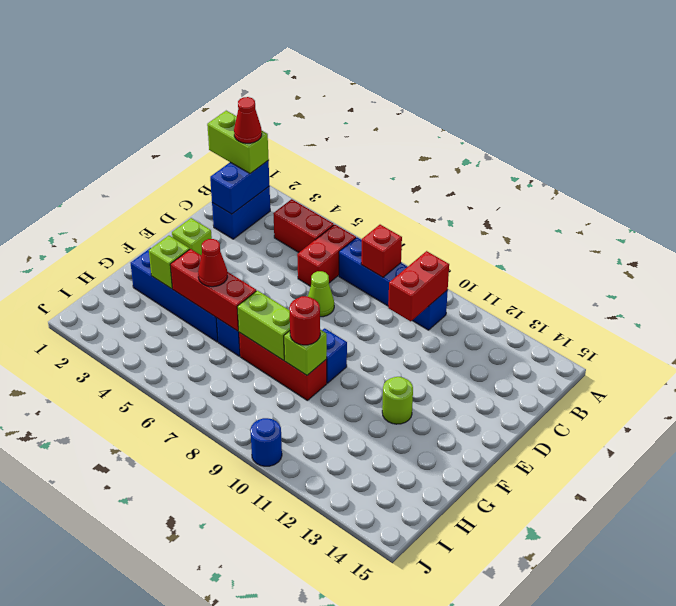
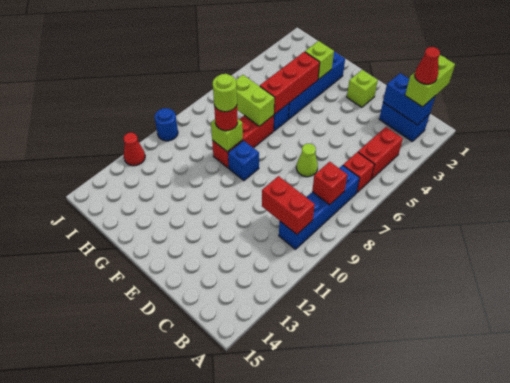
red brick B6:C6 level 1 -> red brick B6 level 1
lime round brick F12 level 1 -> lime round brick G9 level 4
red cone G5 level 3 -> red cone J12 level 1
lime brick G7:G8 level 2 -> lime brick G7:H7 level 2

